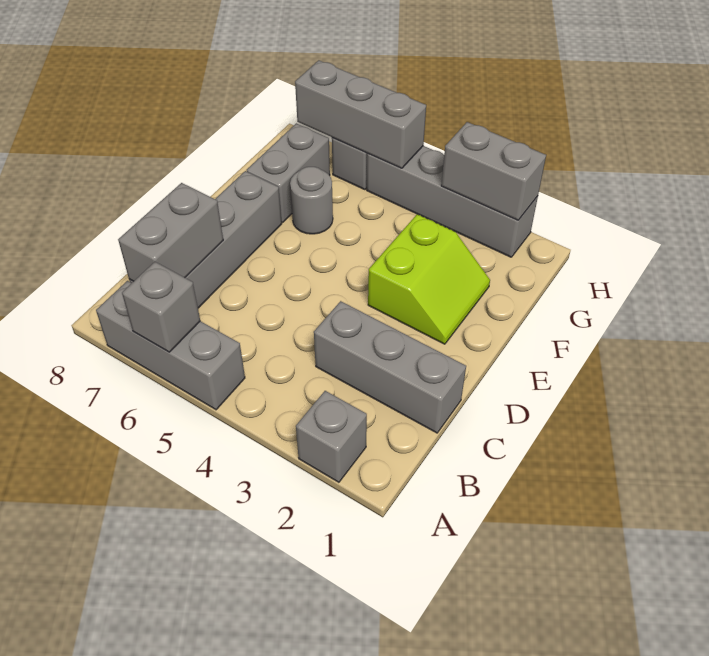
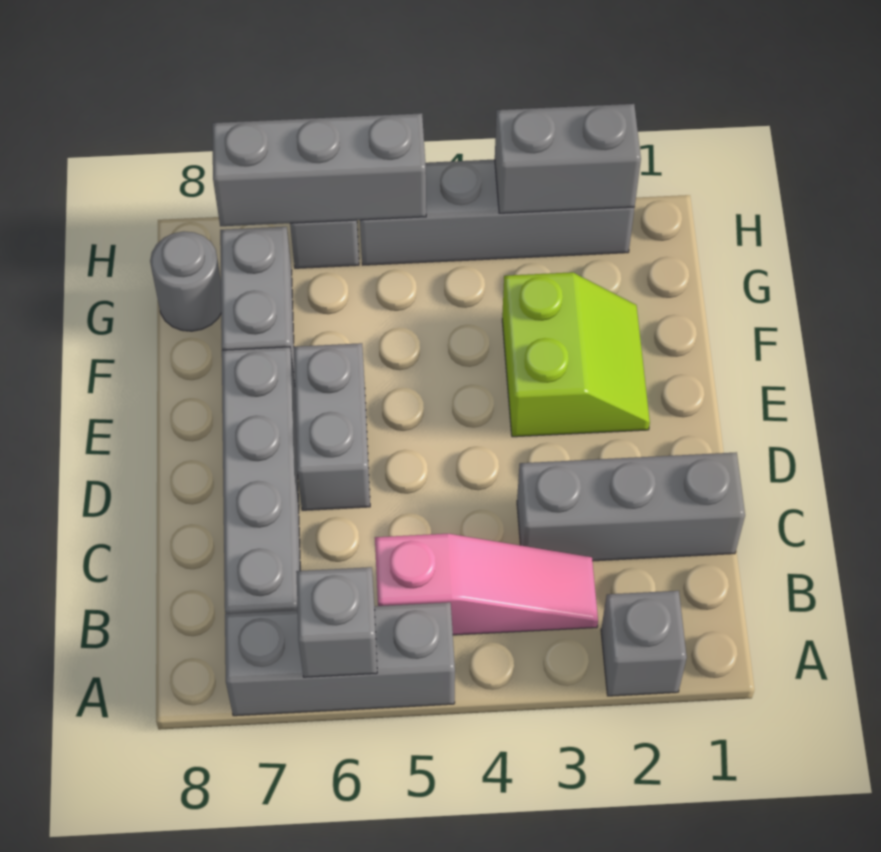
none -> pink slope B3:B5 level 1 top 5
grey brick B7:C7 level 2 -> grey brick D6:E6 level 1
grey round brick F6 level 1 -> grey round brick G8 level 1

